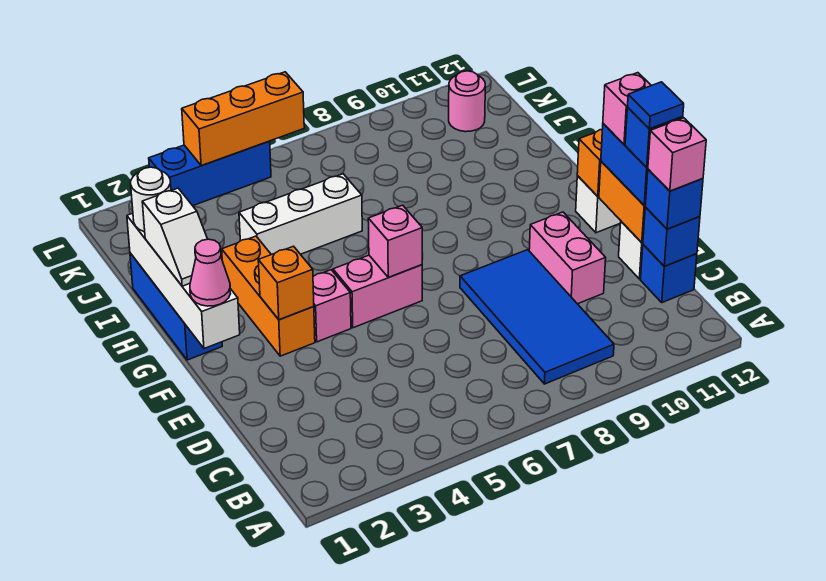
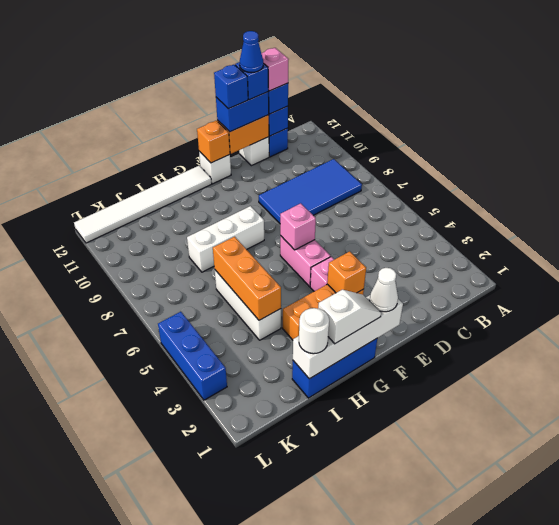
pink brick D10:E10 level 1 -> none
blue tile D12 level 5 -> blue cone D12 level 5
pink brick E12 level 4 -> blue brick E12 level 4
pink cone F1 level 3 -> white cone F1 level 3
none -> white brick G8:I8 level 1
none -> white tile G12:L12 level 1
pink round brick K11 level 1 -> none
orange brick L4:L6 level 2 -> orange brick I4:I6 level 2

